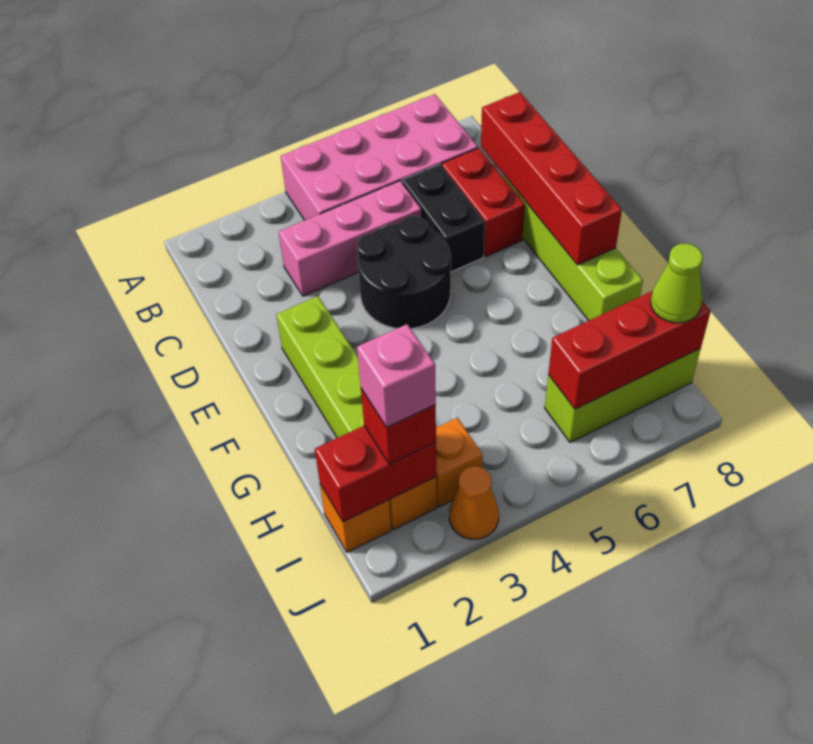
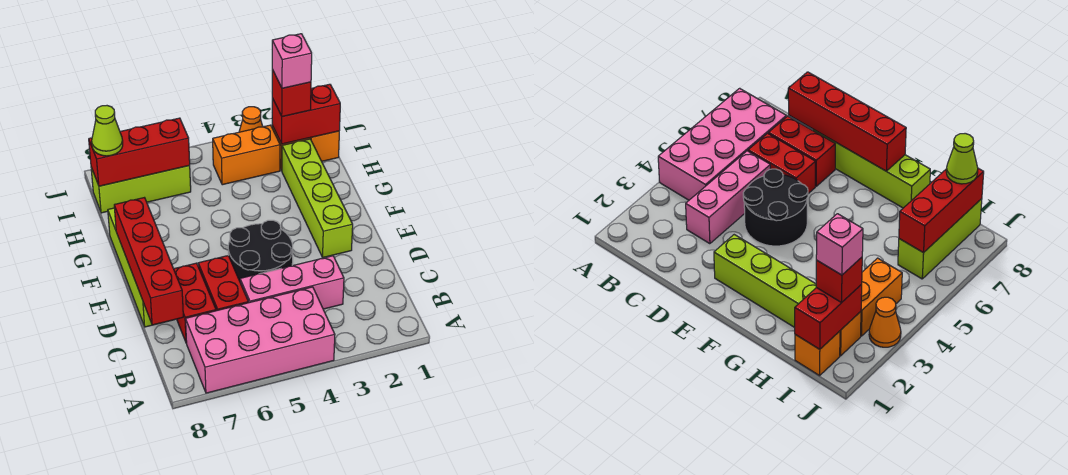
black brick C6:D6 level 1 -> red brick C6:D6 level 1
orange brick I3 level 1 -> orange brick I3:I4 level 1

